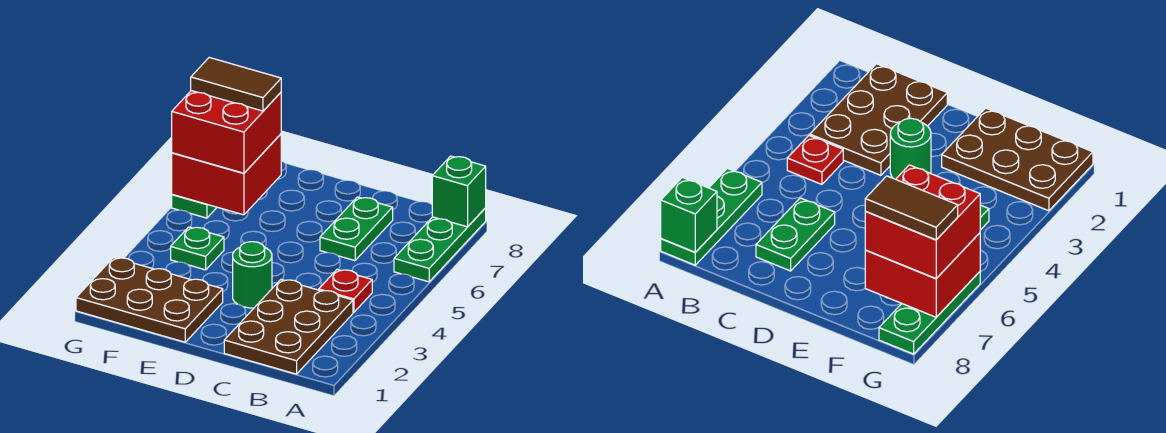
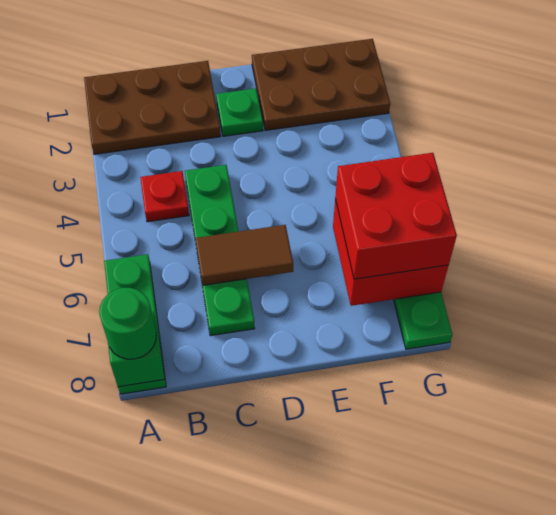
brown plate B1:C3 level 1 -> brown plate A1:C2 level 1
green plate C6:C7 level 1 -> green plate C4:C7 level 1
green round brick D3 level 1 -> green round brick A8 level 3
green plate F4 level 1 -> green plate D2 level 1
brown tile F7:G7 level 4 -> brown tile C6:D6 level 2

